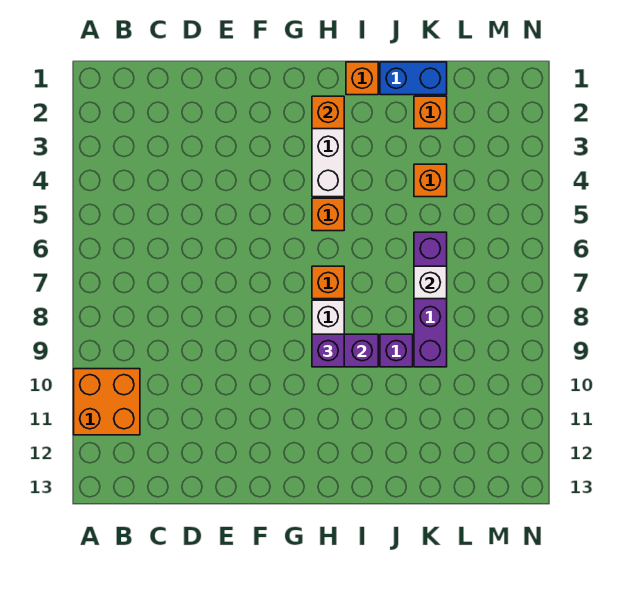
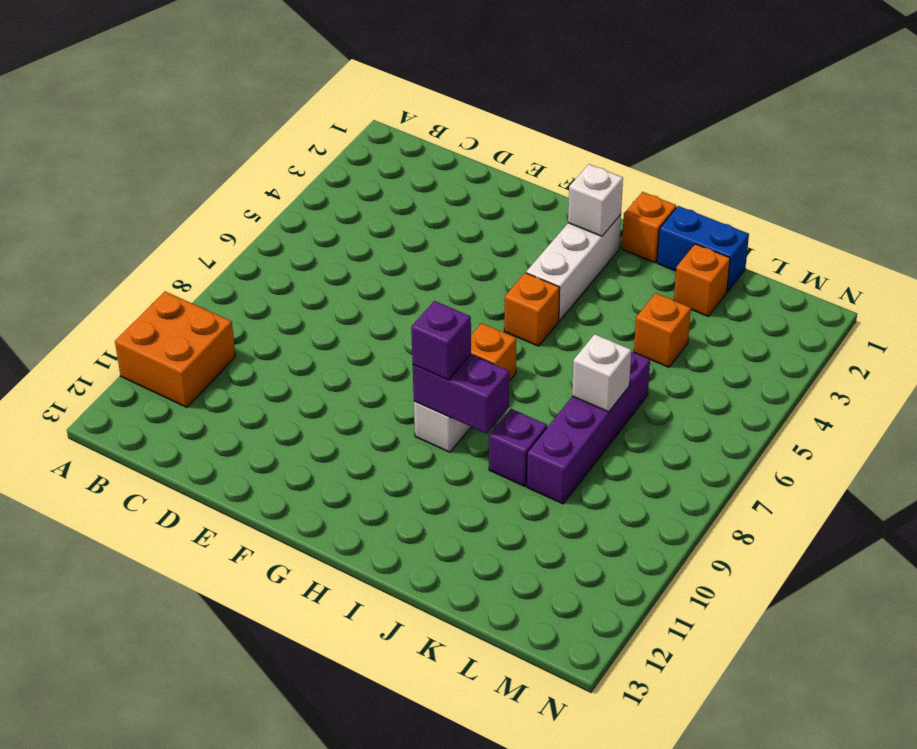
orange brick H2 level 2 -> white brick H2 level 2

